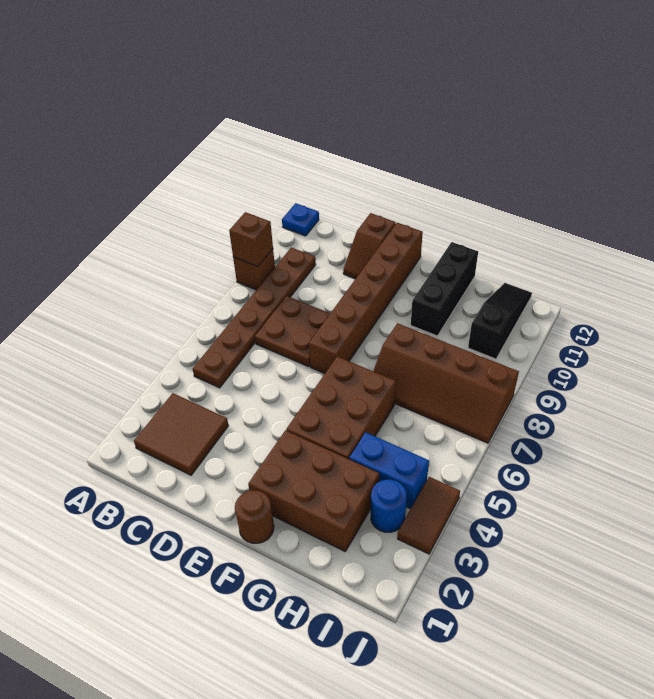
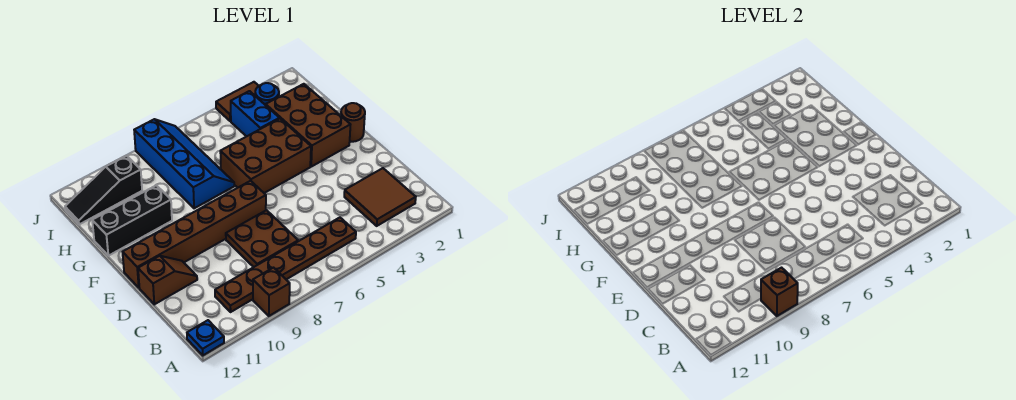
brown slope G7:J8 level 1 top 8 -> blue slope G7:J8 level 1 top 8

